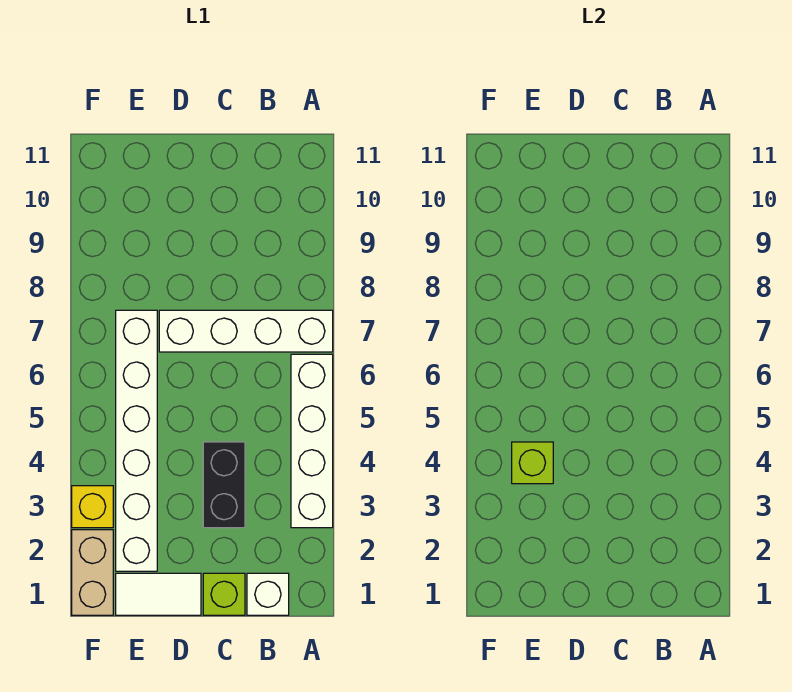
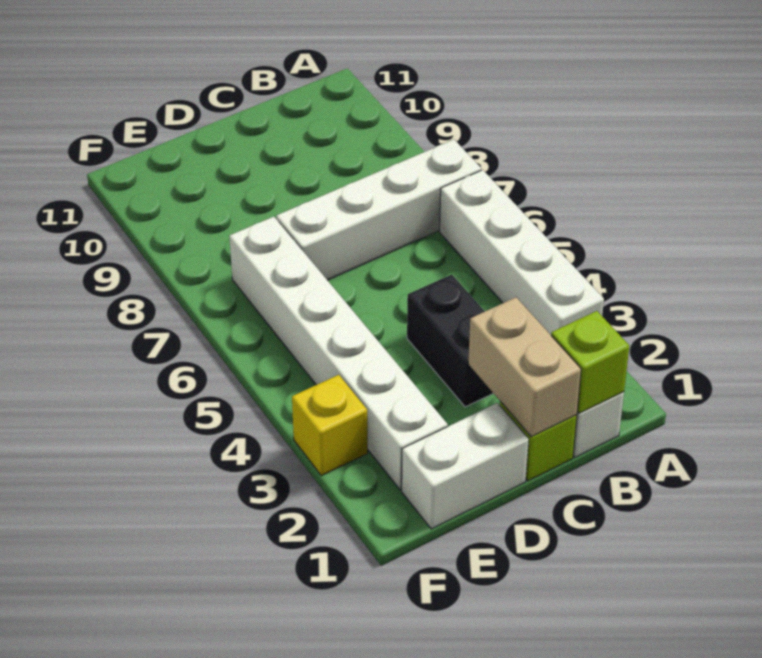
white tile D1:E1 level 1 -> white brick D1:E1 level 1
lime brick E4 level 2 -> lime brick B1 level 2
tan brick F1:F2 level 1 -> tan brick C1:C2 level 2

